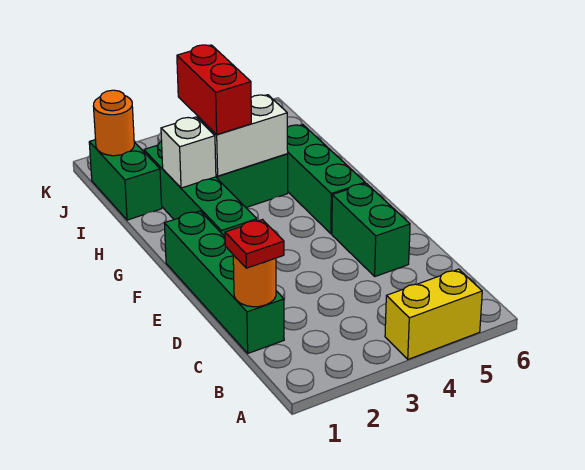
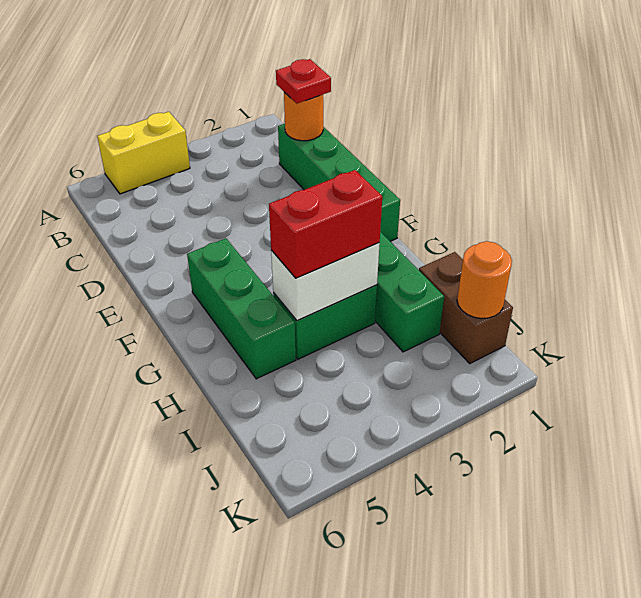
green brick D5:E5 level 1 -> none
white brick H2 level 2 -> none
red brick H3:I3 level 3 -> red brick H3:H4 level 3
green brick I1:J1 level 1 -> brown brick I1:J1 level 1

